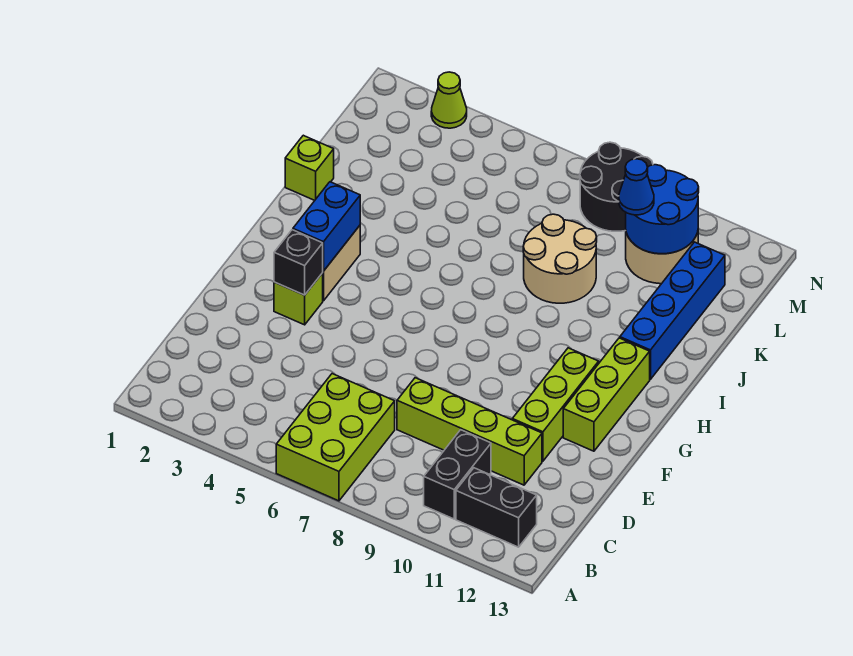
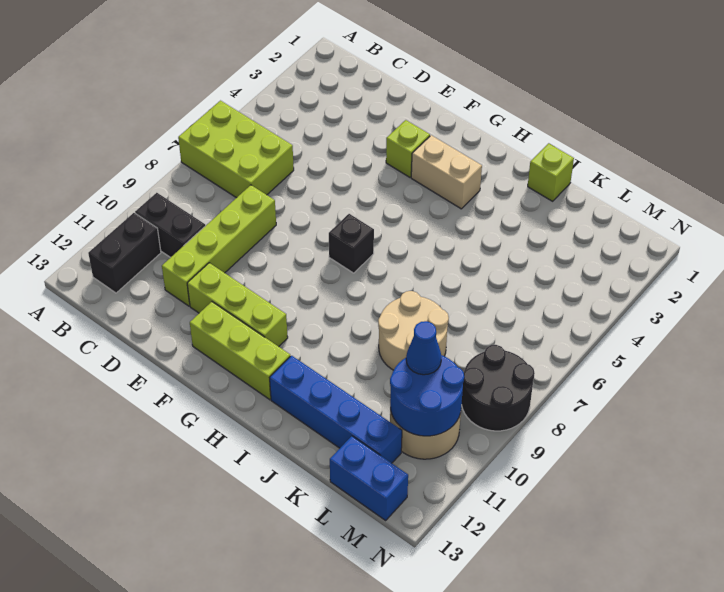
black brick F3 level 2 -> black brick G7 level 1
blue brick G3:H3 level 2 -> blue brick L13:M13 level 1
lime cone N3 level 1 -> none

